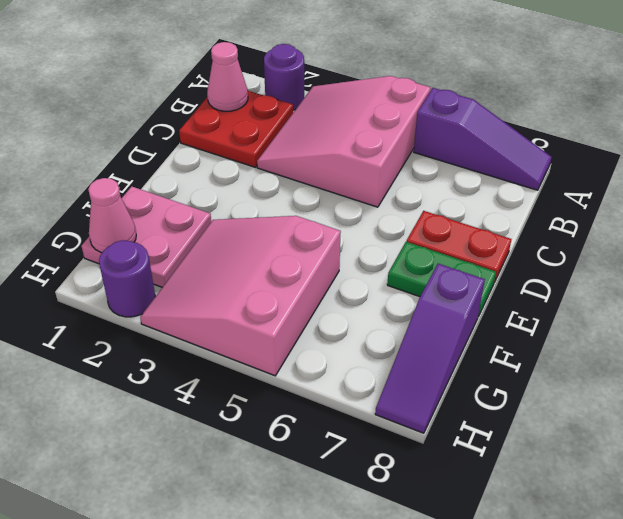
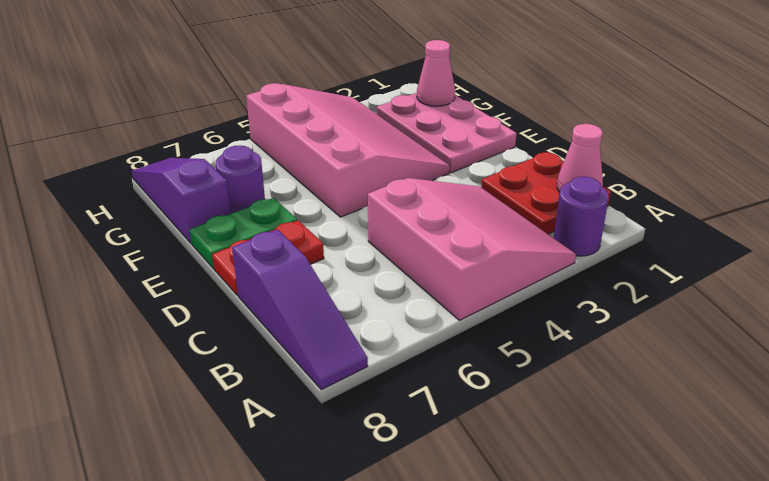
purple slope A6:A8 level 1 top 6 -> purple slope A8:C8 level 1 top C
pink plate F1:G2 level 1 -> pink plate E1:G2 level 1
pink slope F3:H5 level 1 top 5 -> pink slope E3:H5 level 1 top 5
purple round brick H2 level 1 -> purple round brick F7 level 1

